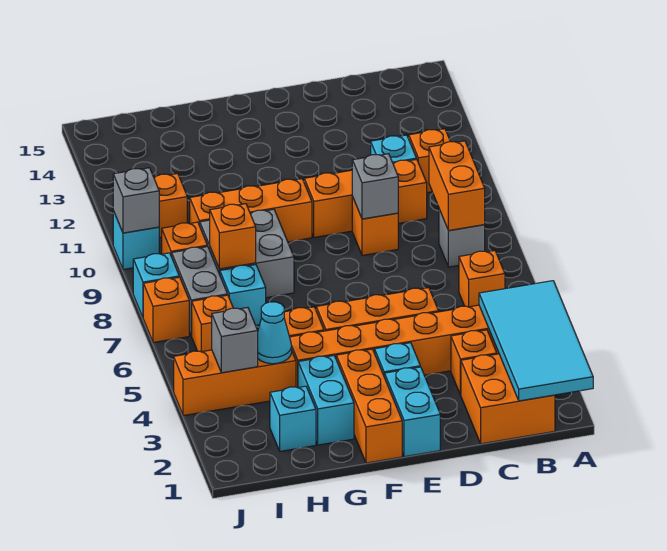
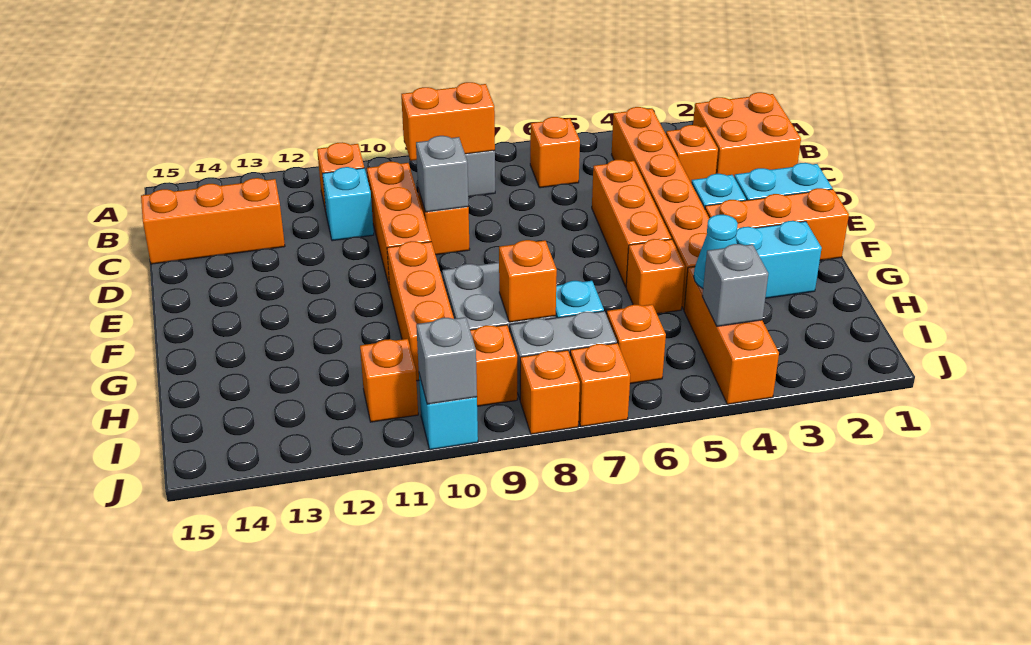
cyan tile A1:B4 level 2 -> none
none -> orange brick C13:C15 level 1
cyan brick H2 level 1 -> none
cyan brick J8 level 1 -> orange brick J8 level 1

